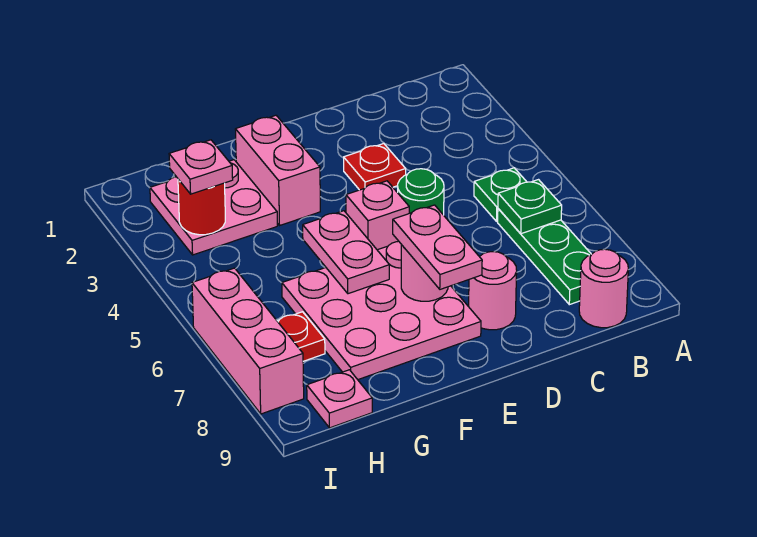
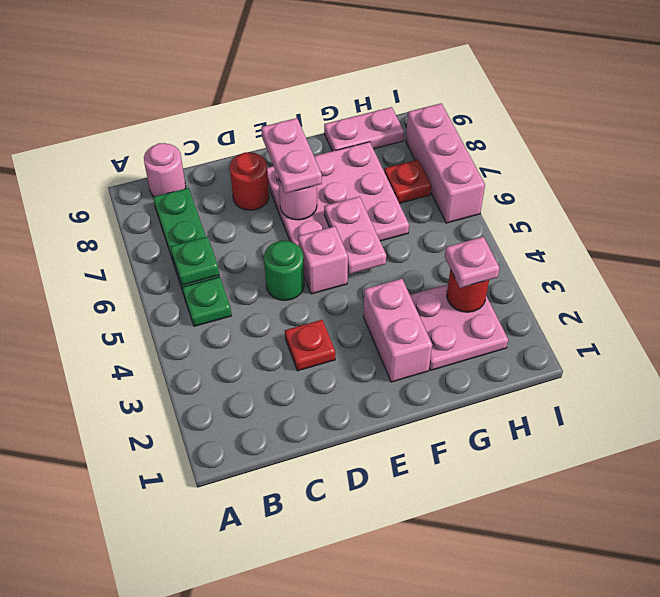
pink round brick D8 level 1 -> red round brick D8 level 1
pink plate H9 level 1 -> pink plate G9:H9 level 1

